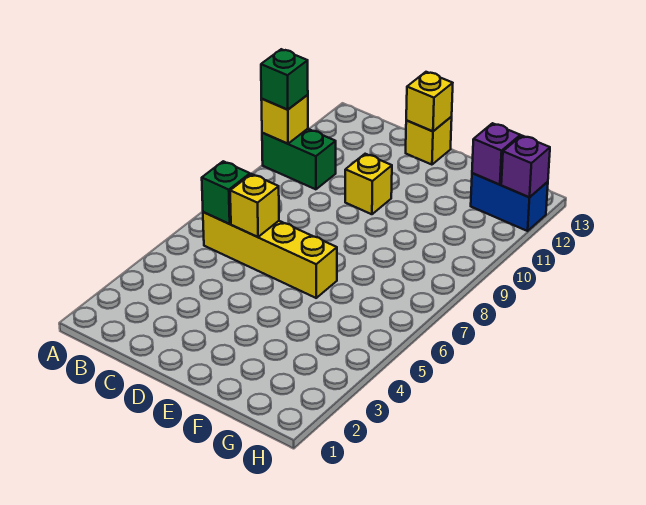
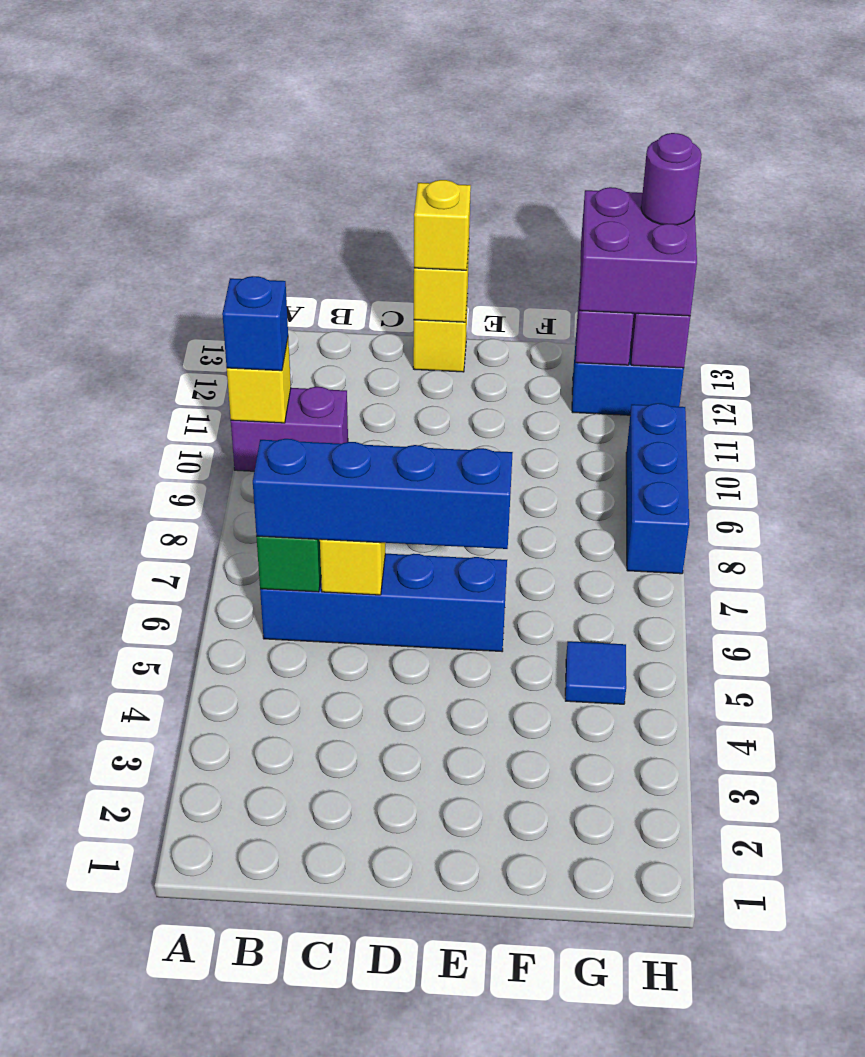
green brick A10:B10 level 1 -> purple brick A10:B10 level 1
green brick A10 level 3 -> blue brick A10 level 3
yellow brick B6:E6 level 1 -> blue brick B6:E6 level 1
none -> blue brick B6:E6 level 3
yellow brick D10 level 1 -> yellow brick D13 level 3
none -> blue tile G5 level 1
none -> purple brick G12:H13 level 3
none -> blue brick H8:H10 level 1
none -> purple round brick H13 level 4

